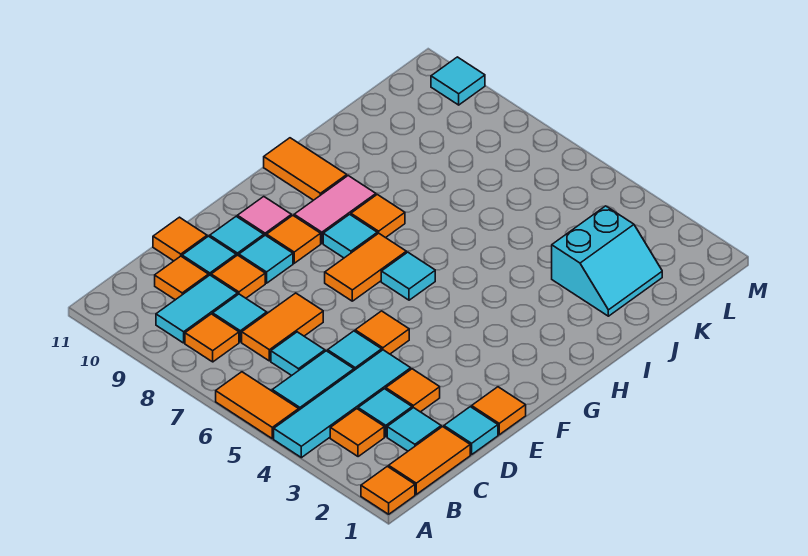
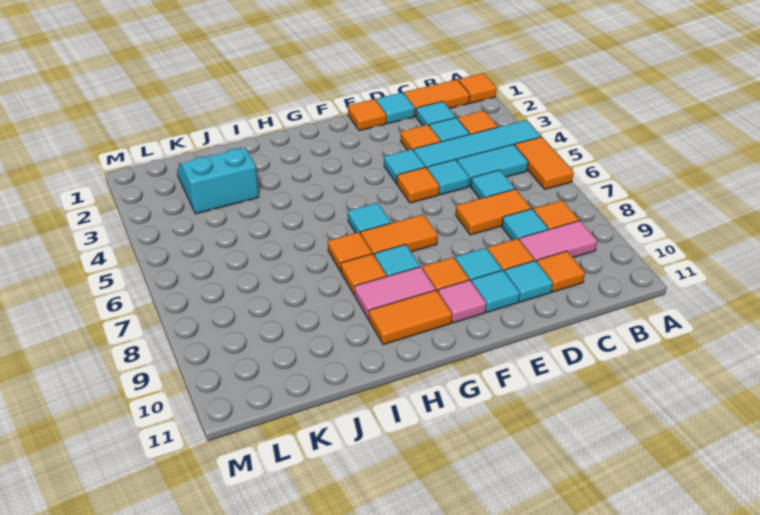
cyan tile B9:C9 level 1 -> pink tile B9:C9 level 1
orange tile D11 level 1 -> orange tile H7 level 1
orange tile H10:H11 level 1 -> orange tile G10:H10 level 1
cyan tile M10 level 1 -> cyan tile E4 level 1

